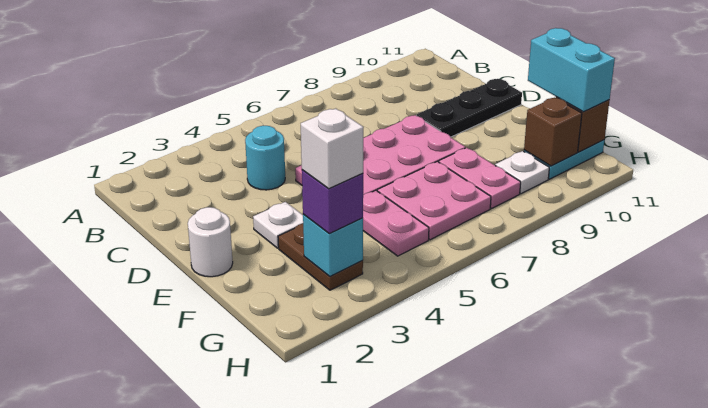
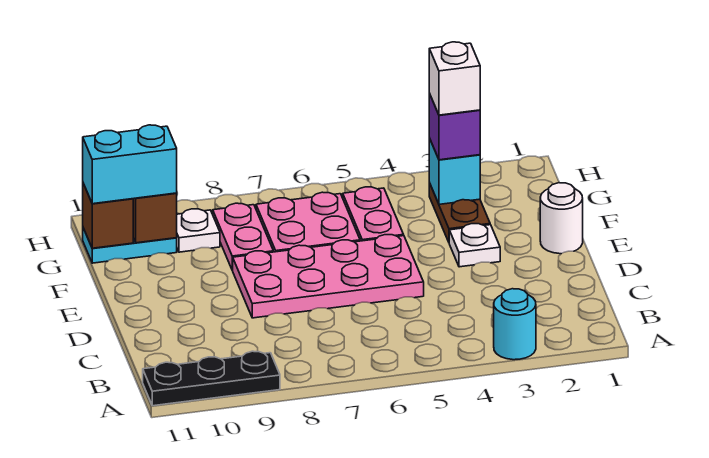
cyan round brick C4 level 1 -> cyan round brick A3 level 1
black plate D9:D11 level 1 -> black plate A9:A11 level 1
cyan brick F11:G11 level 3 -> cyan brick G10:G11 level 3

